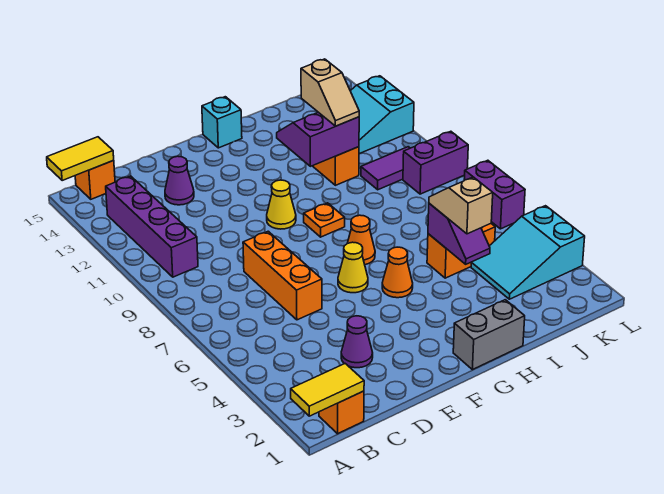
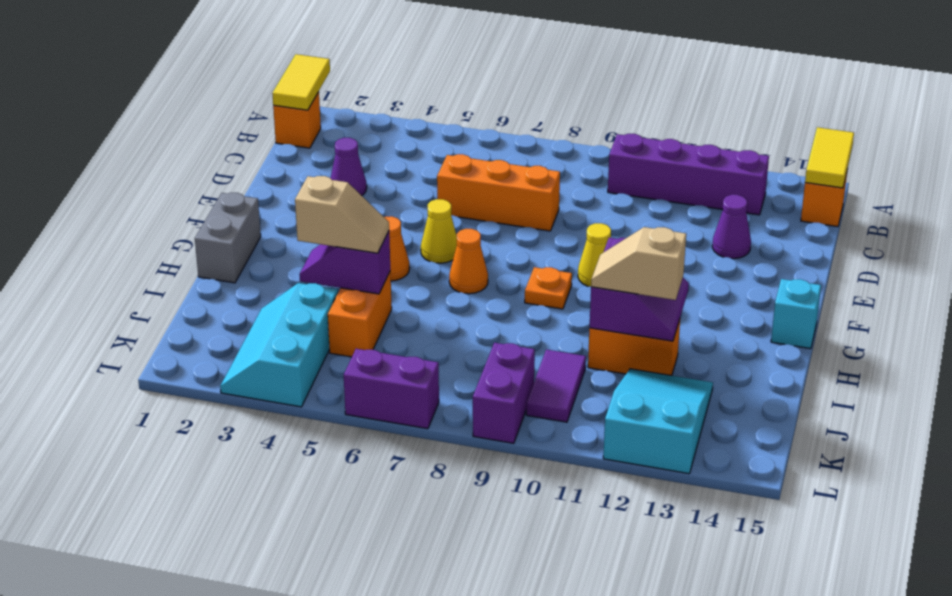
cyan slope J3:L4 level 1 top L -> cyan slope J3:L4 level 1 top 4

